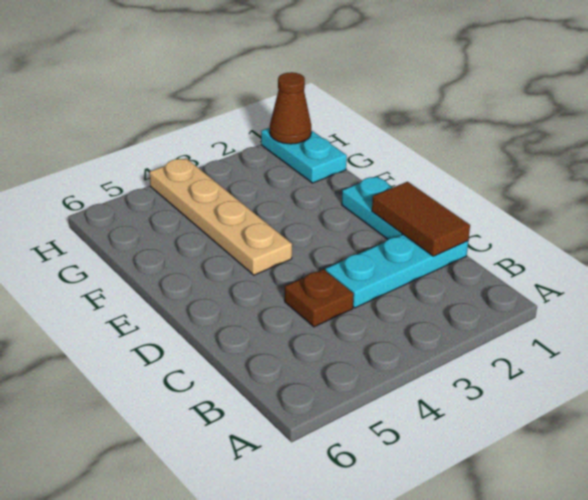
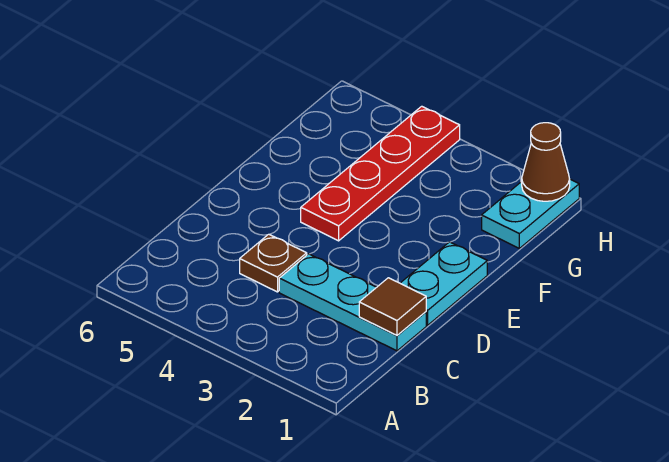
brown tile C1:D1 level 2 -> brown tile C1 level 2
tan plate E4:H4 level 1 -> red plate E4:H4 level 1

